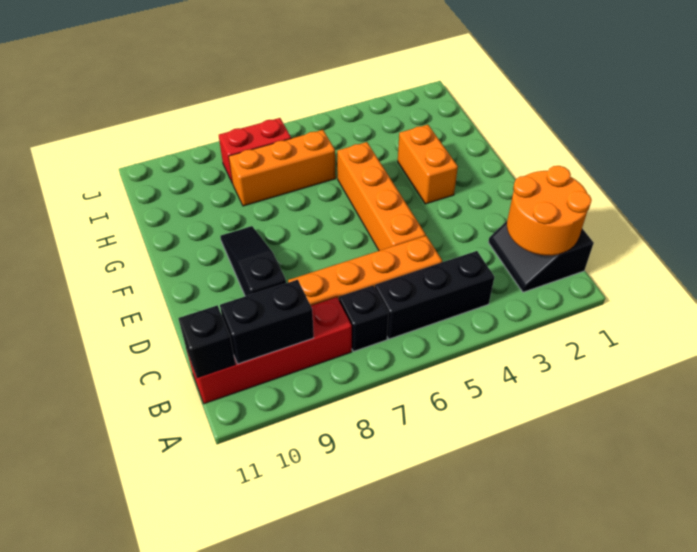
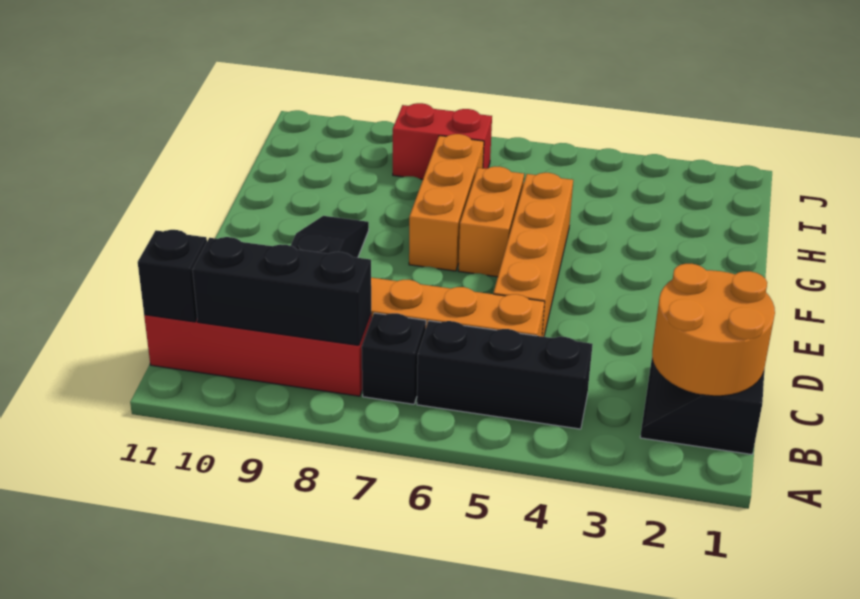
black brick B9:B10 level 2 -> black brick B8:B10 level 2
orange brick F3:G3 level 1 -> orange brick F6:G6 level 1
orange brick H6:H8 level 1 -> orange brick F7:H7 level 1

